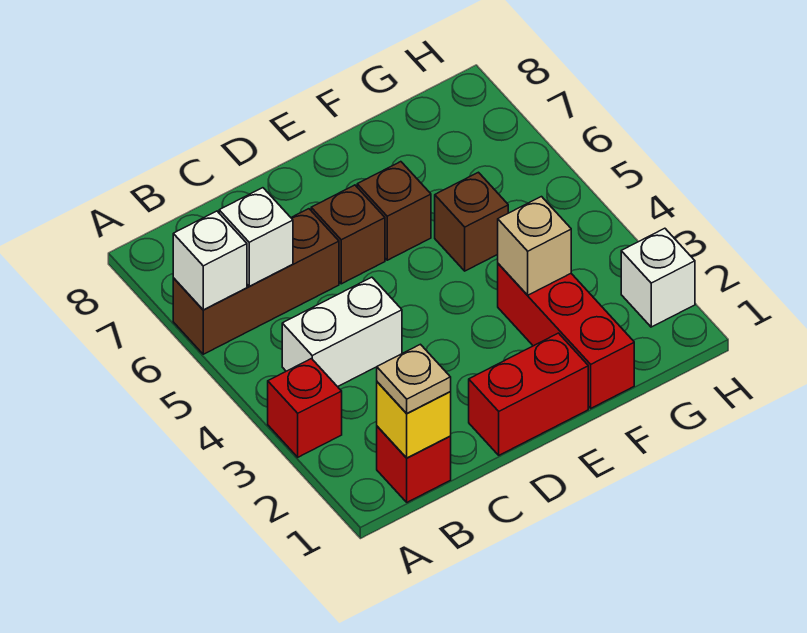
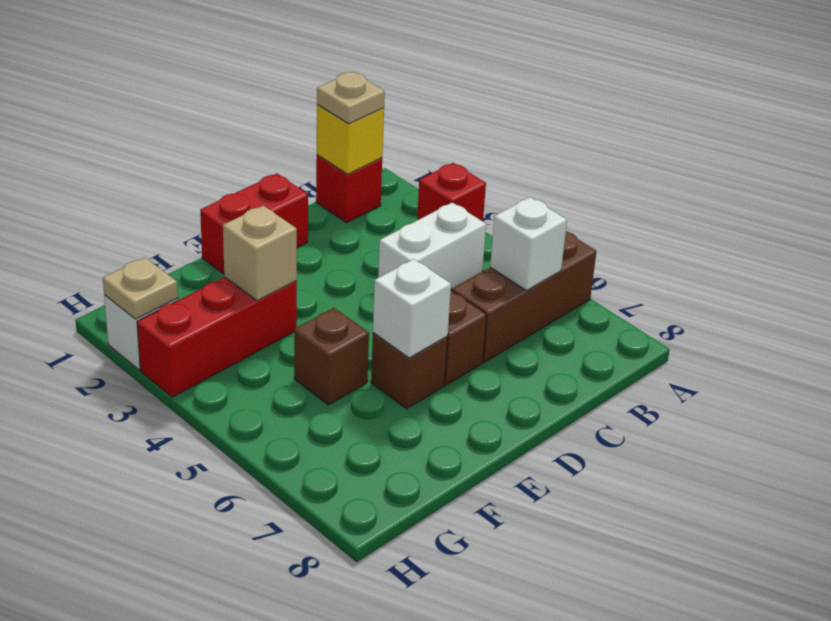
white brick A6 level 2 -> white brick E6 level 2
red brick F1:F3 level 1 -> red brick F3:H3 level 1
none -> tan plate H2 level 2

